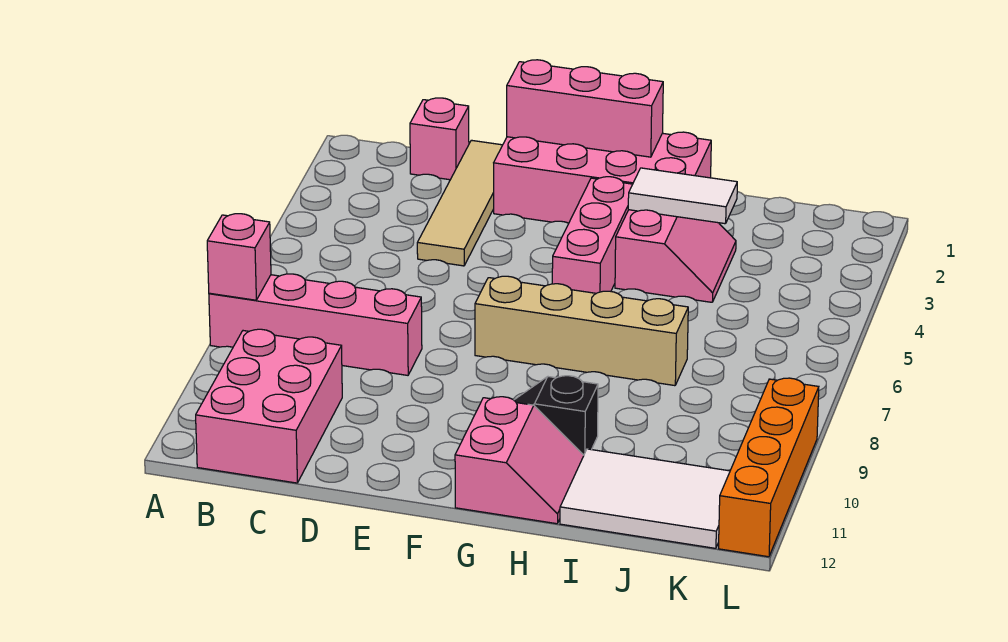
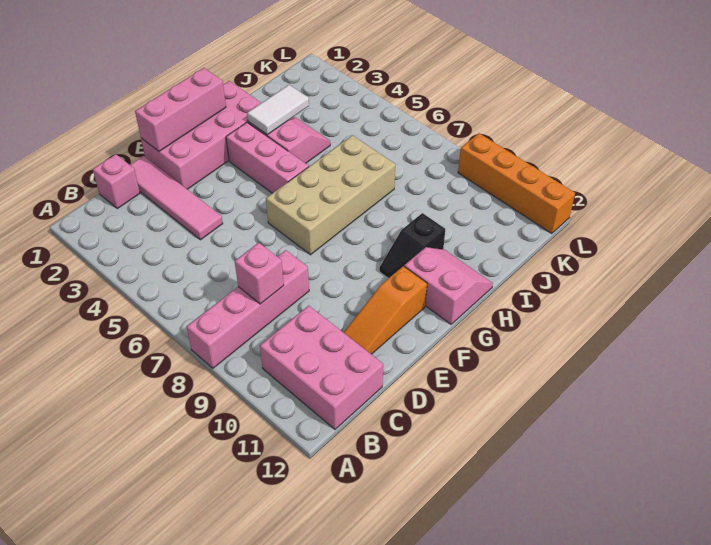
pink brick A8 level 2 -> pink brick C8 level 2
tan tile D1:D4 level 1 -> pink tile D1:D4 level 1
none -> orange slope D11:F11 level 1 top F
tan brick F7:I7 level 1 -> tan brick F6:I7 level 1
white tile I11:K12 level 1 -> none

